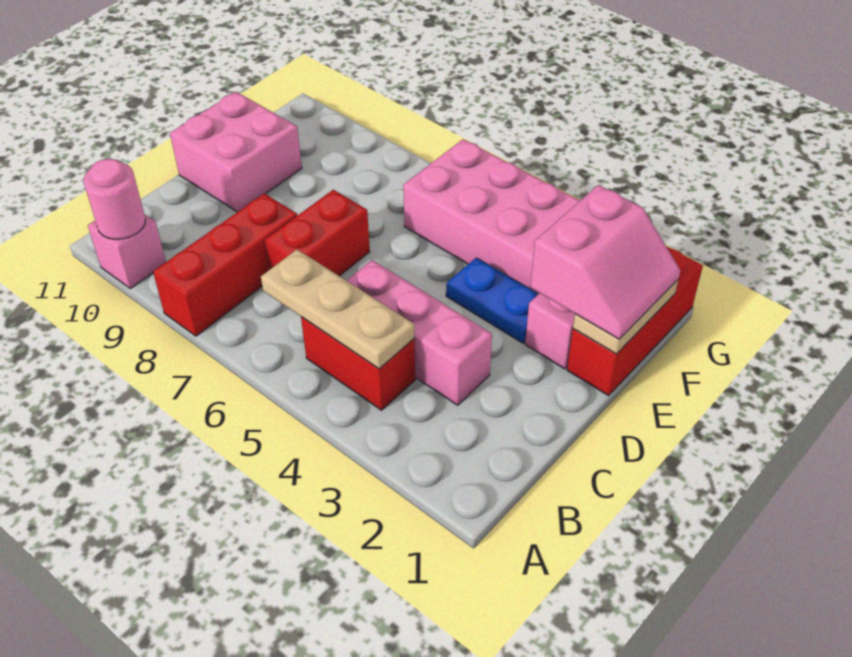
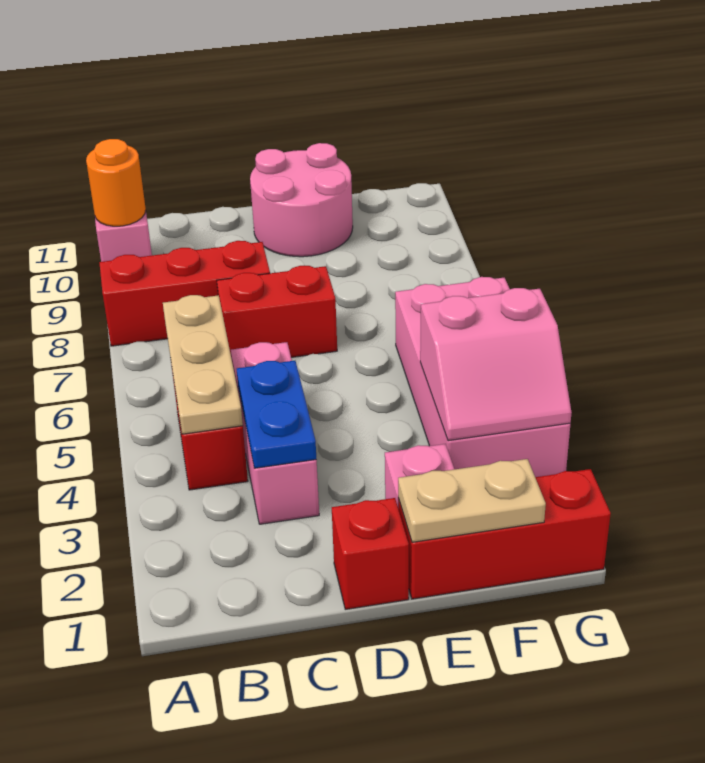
pink round brick A10 level 2 -> orange round brick A10 level 2
none -> red brick D1 level 1
pink brick D10:E11 level 1 -> pink round brick D10:E11 level 1
pink slope E1:F2 level 3 top 2 -> pink slope F3:G4 level 2 top 4
blue plate E3:E4 level 1 -> blue plate C3:C4 level 2

